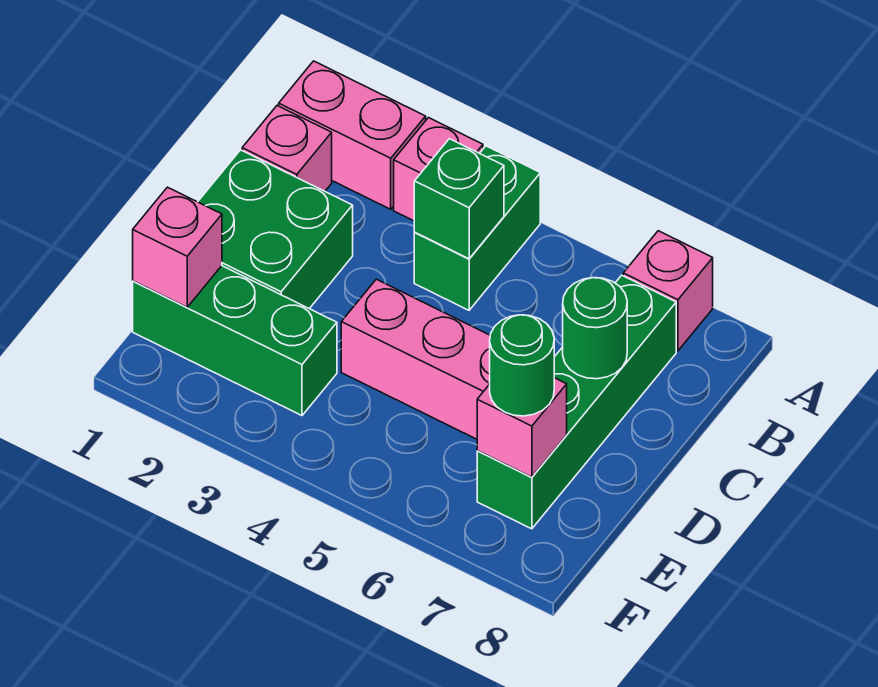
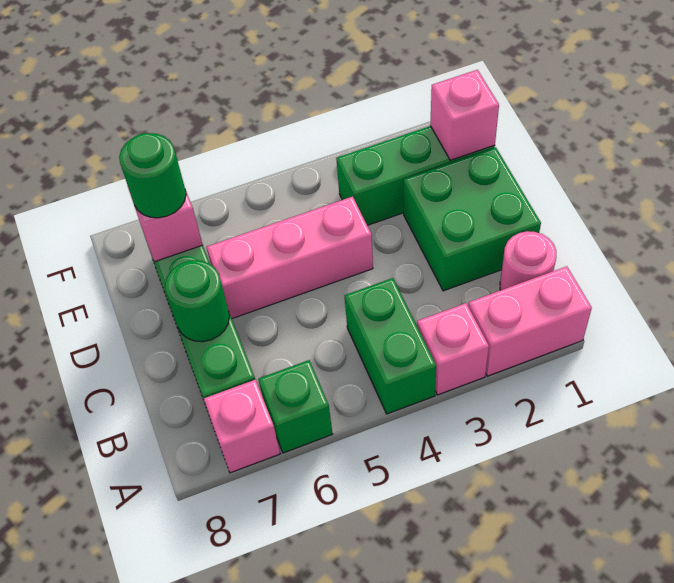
pink brick B1 level 1 -> pink round brick B1 level 1
green brick B4 level 2 -> green brick A6 level 1

